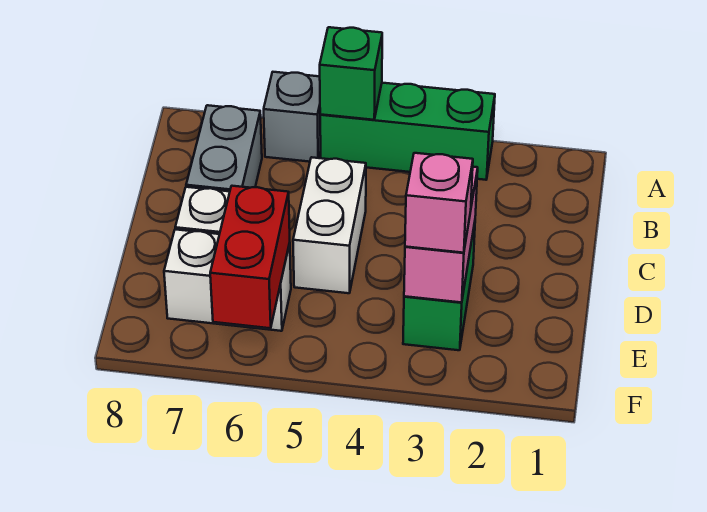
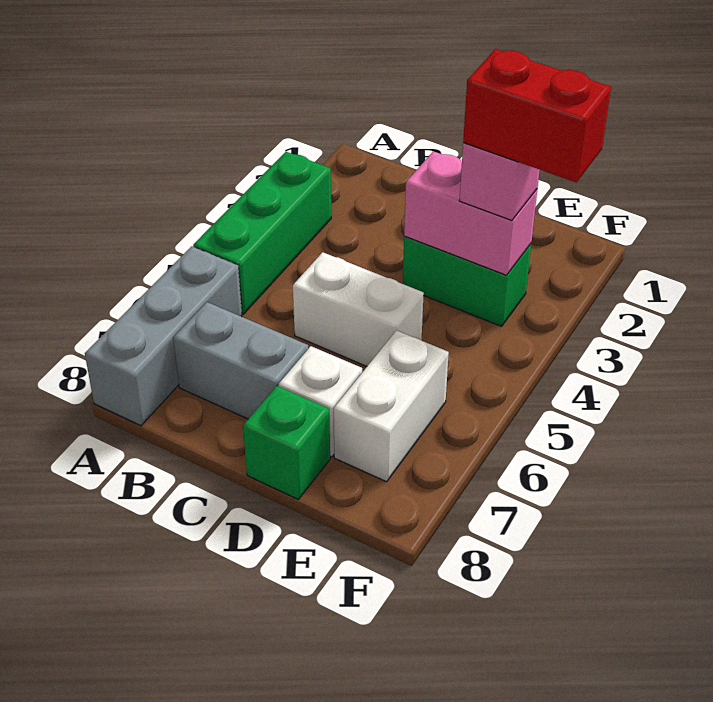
green brick A5 level 2 -> green brick D8 level 1
grey brick A6 level 1 -> grey brick A6:A8 level 1
red brick E6:F6 level 2 -> red brick E3:F3 level 4

